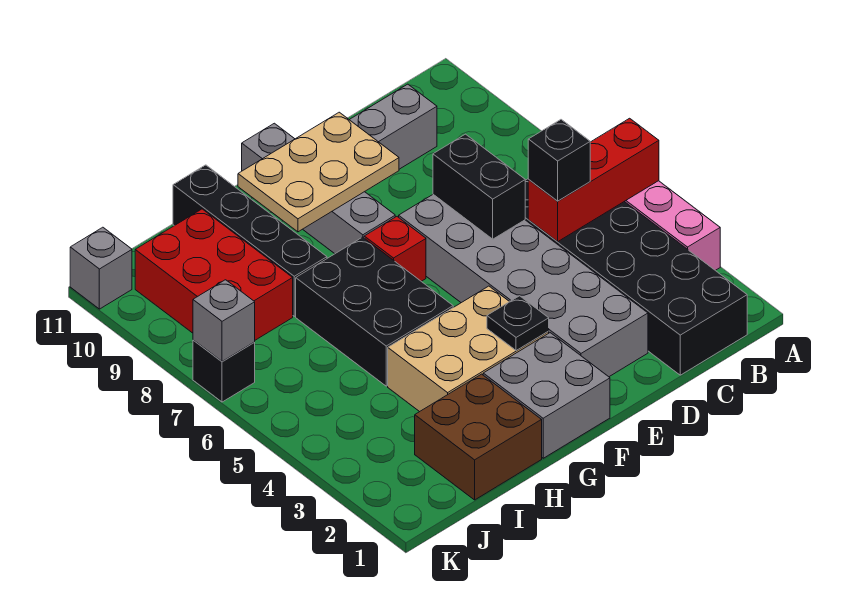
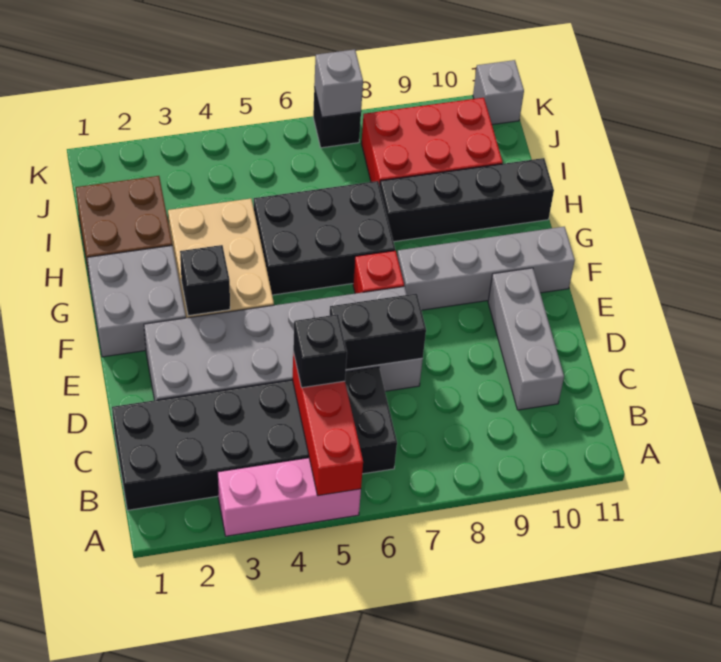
tan plate E9:G10 level 2 -> none
black plate F3 level 2 -> black brick F3 level 2

